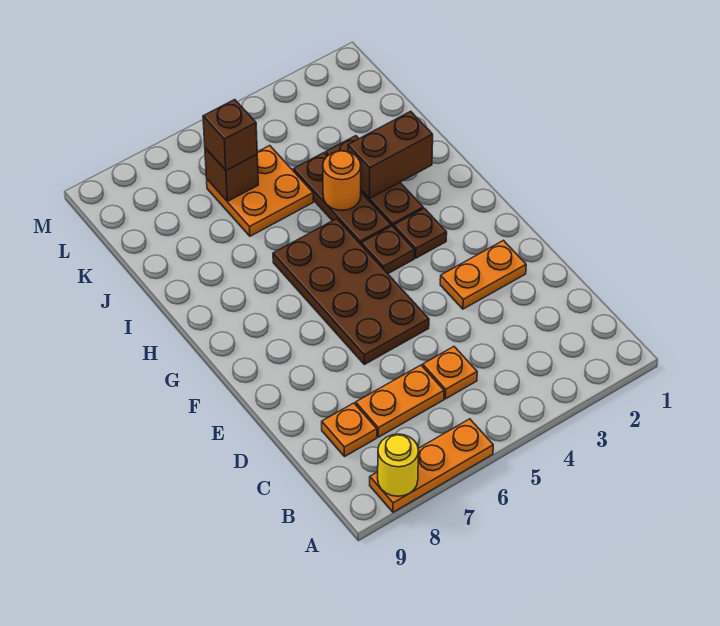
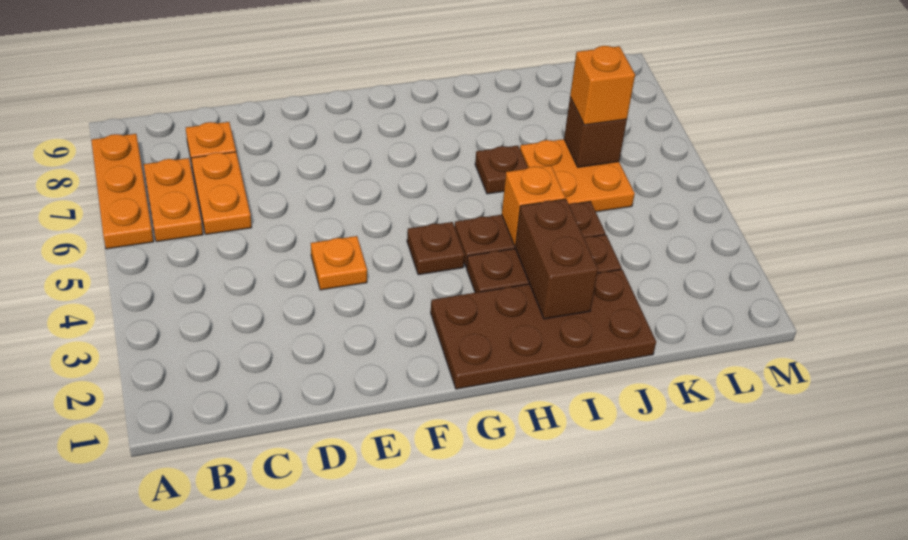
yellow round brick A8 level 2 -> none
orange plate C5 level 1 -> orange plate E4 level 1
orange plate E2:E3 level 1 -> orange plate B6:B7 level 1
brown plate E5:H6 level 1 -> brown plate G1:J2 level 1
brown plate G3 level 1 -> brown plate I6 level 1
orange round brick I4 level 2 -> orange brick I4 level 2
brown brick K6 level 3 -> orange brick K6 level 3

